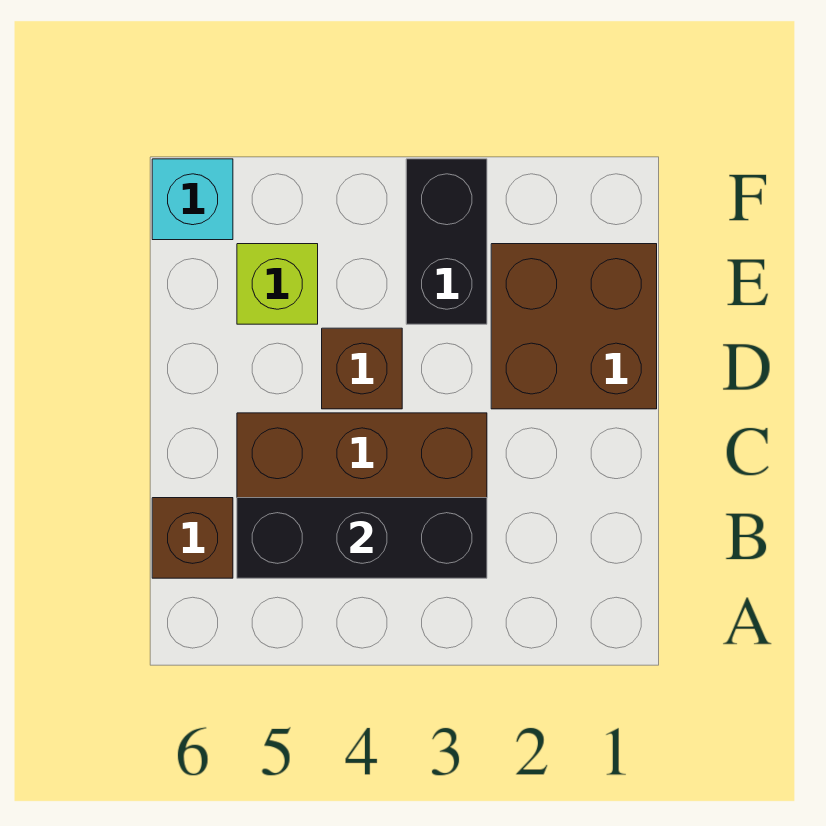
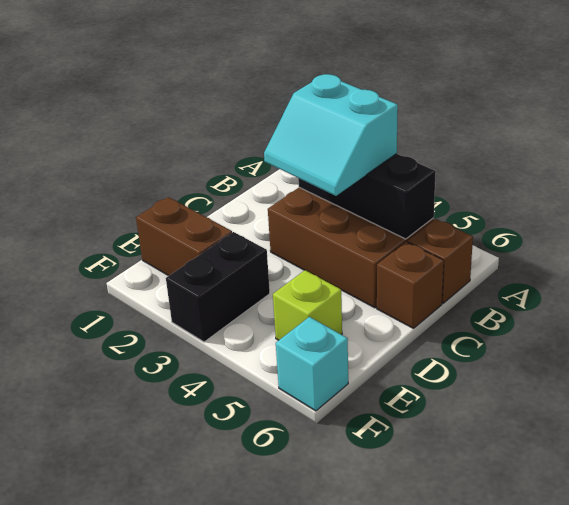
none -> cyan slope B3:C4 level 3 top B
brown brick D1:E2 level 1 -> brown brick E1:E2 level 1
brown brick D4 level 1 -> brown brick C6 level 1

